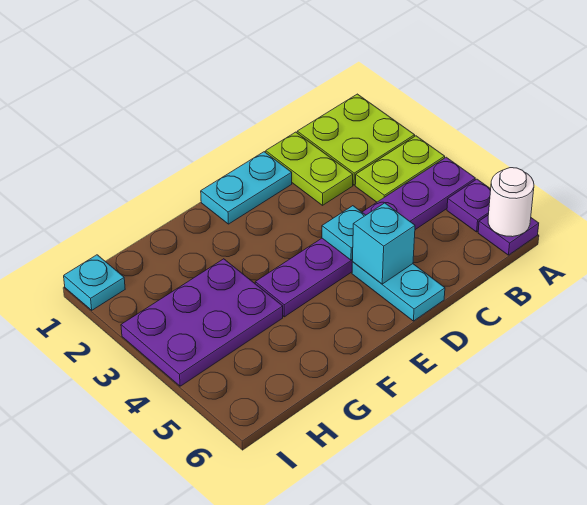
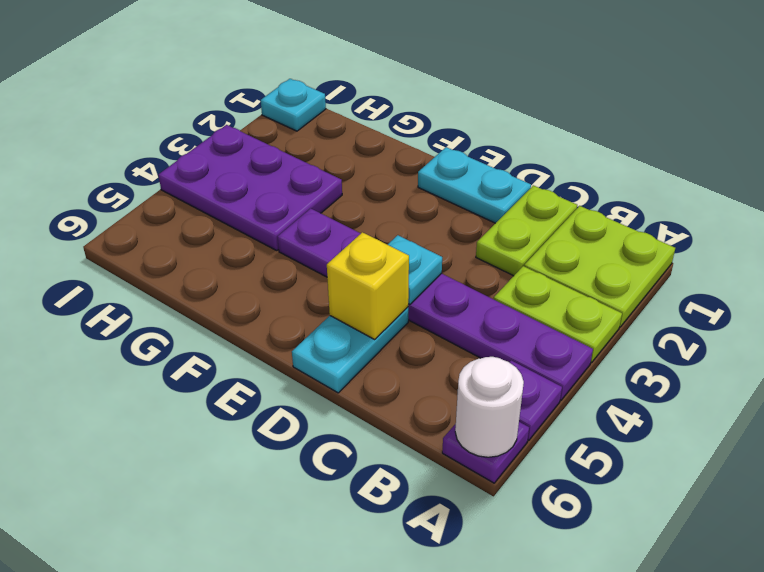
cyan brick D5 level 2 -> yellow brick D5 level 2

